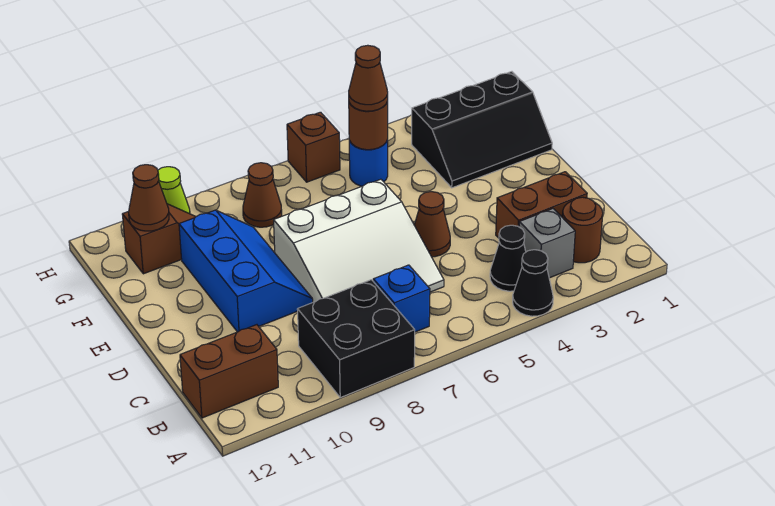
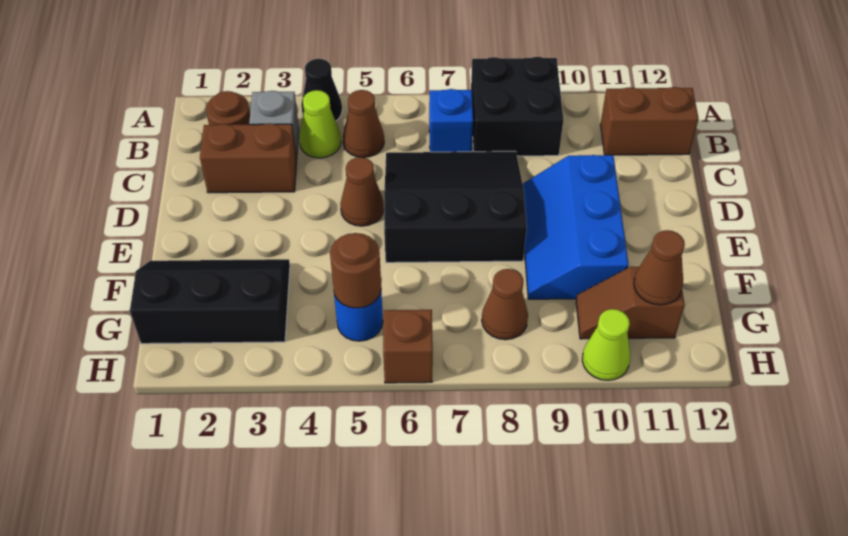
black cone B4 level 1 -> lime cone B4 level 1
white slope C6:E8 level 1 top E -> black slope C6:E8 level 1 top E
brown cone G5 level 3 -> brown cone B5 level 1

